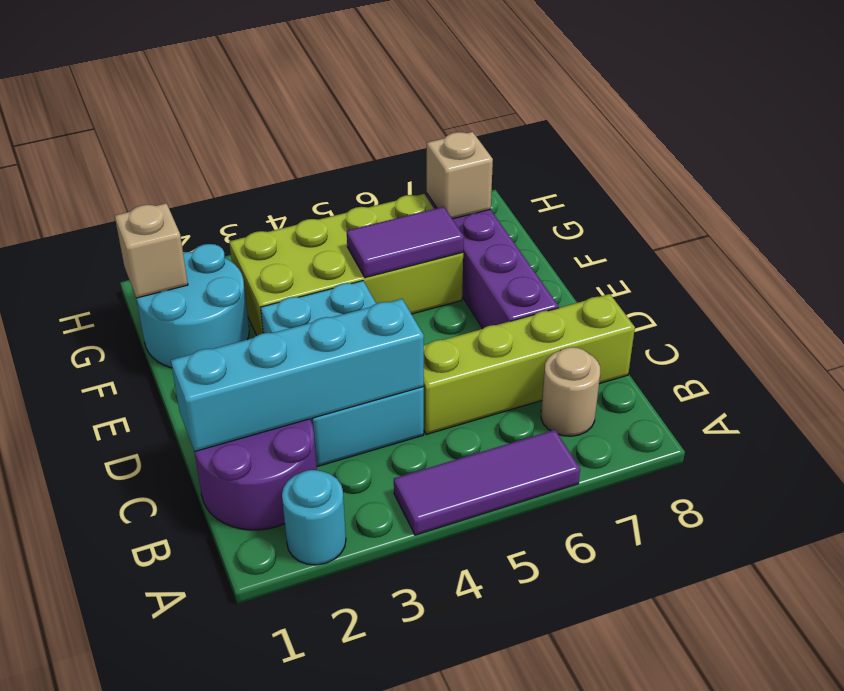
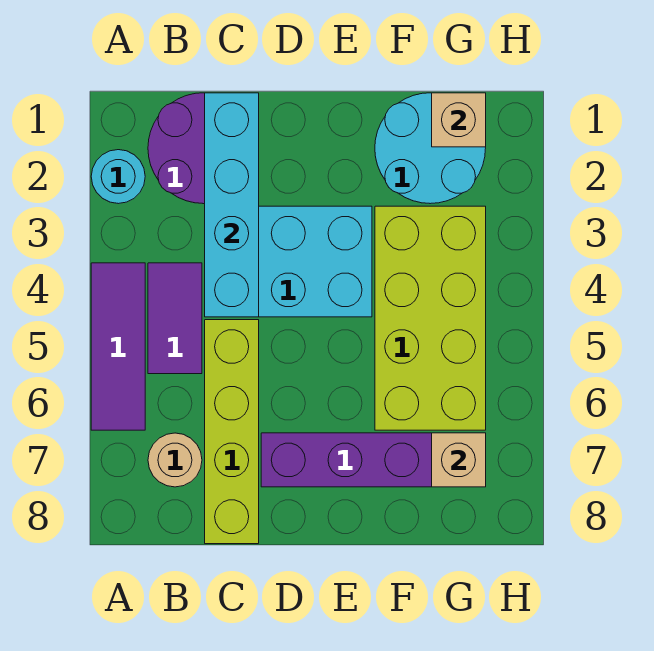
purple tile F5:F6 level 2 -> purple tile B4:B5 level 1

